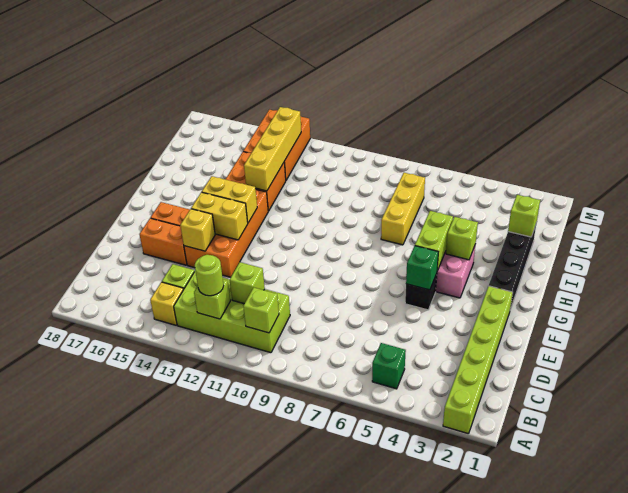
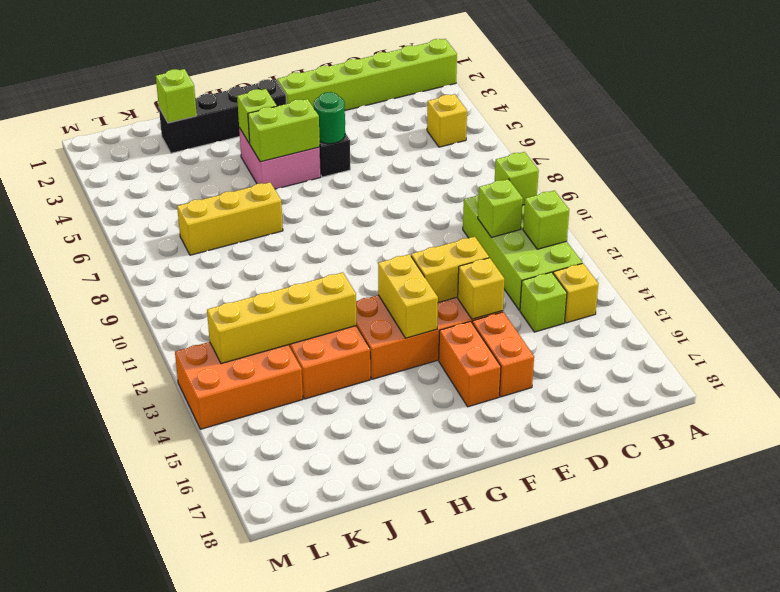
green brick B5 level 1 -> yellow brick B5 level 1
lime round brick B12 level 3 -> none
green brick F5 level 2 -> green round brick F5 level 2
yellow brick F13:F14 level 2 -> yellow brick E13:F13 level 2

